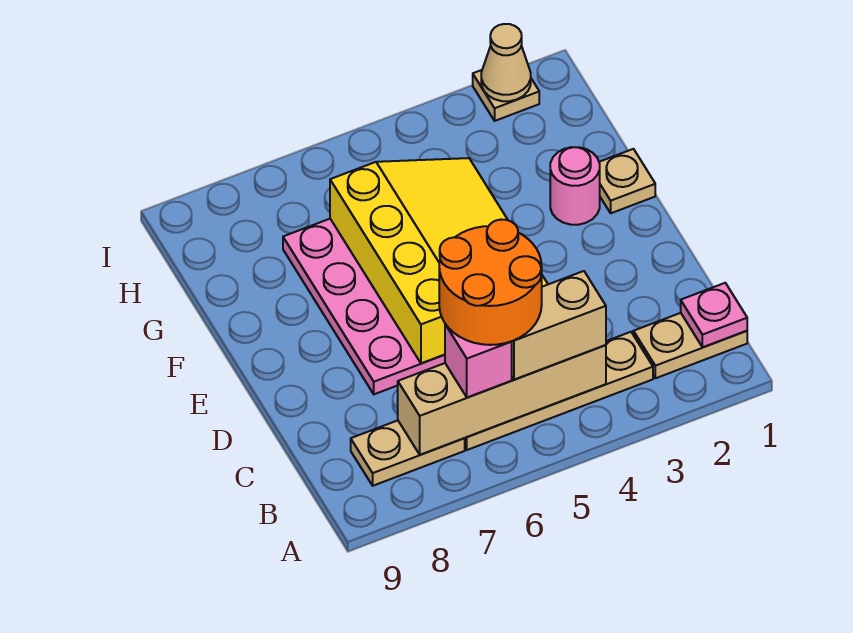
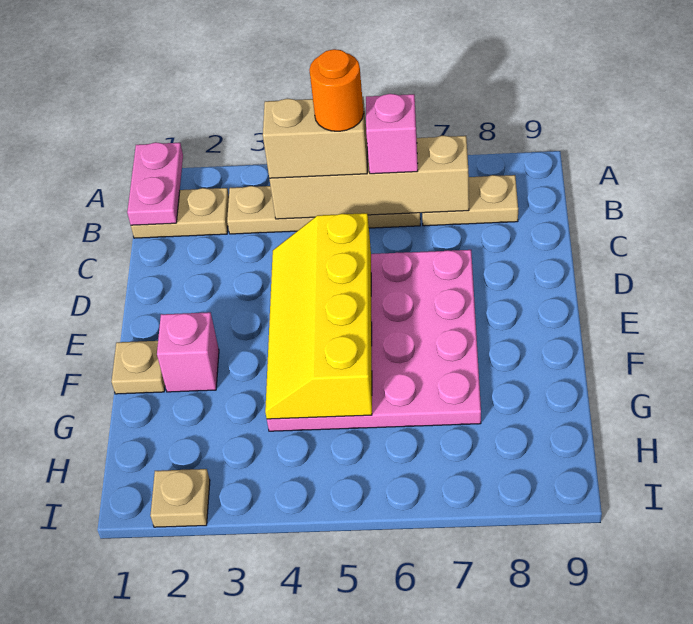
pink plate B1 level 2 -> pink plate A1:B1 level 2
orange round brick B5:C6 level 4 -> orange round brick B5 level 4
yellow slope D4:G6 level 2 top 6 -> yellow slope D4:G5 level 2 top 5
pink round brick F2 level 1 -> pink brick F2 level 1
tan cone I2 level 2 -> none

